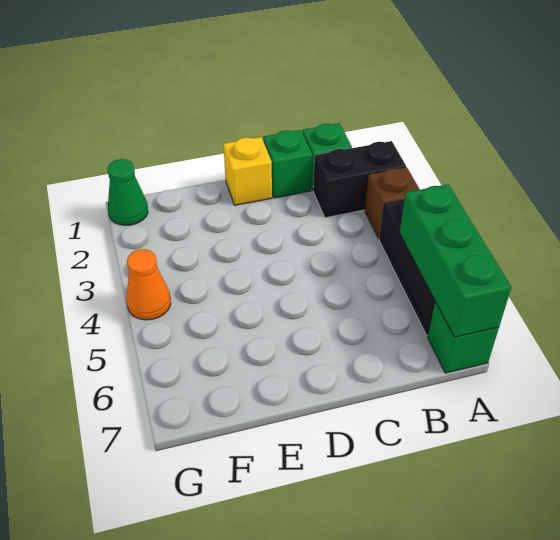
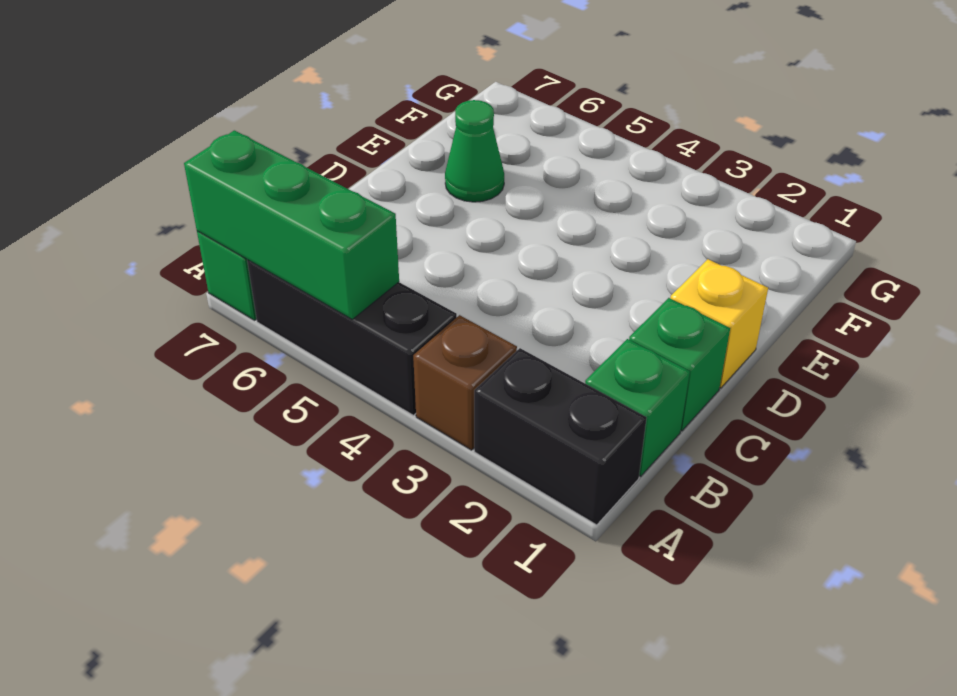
black brick A2:B2 level 1 -> black brick A1:A2 level 1
green cone G1 level 1 -> green cone E6 level 1
orange cone G4 level 1 -> none

